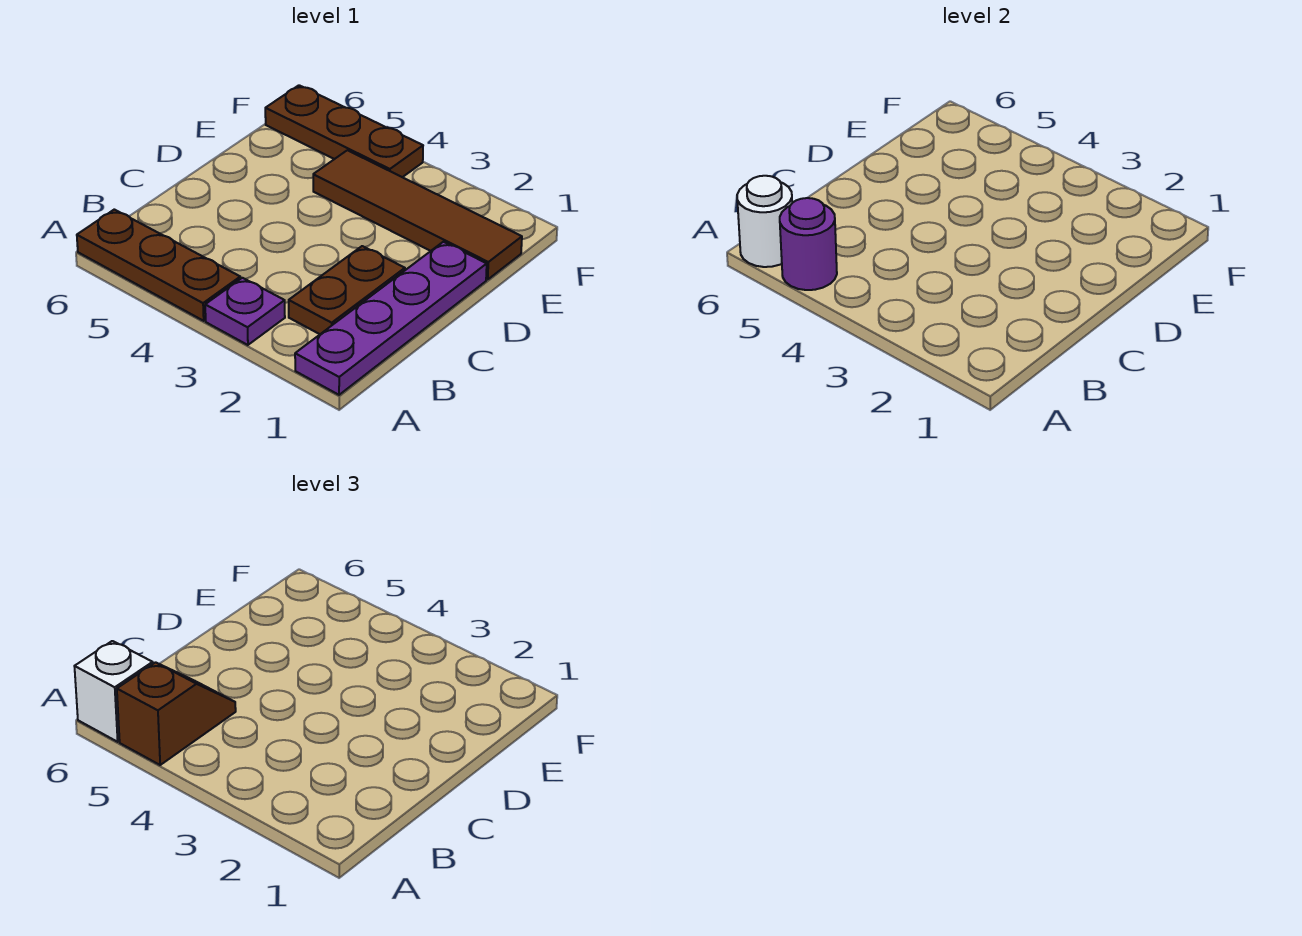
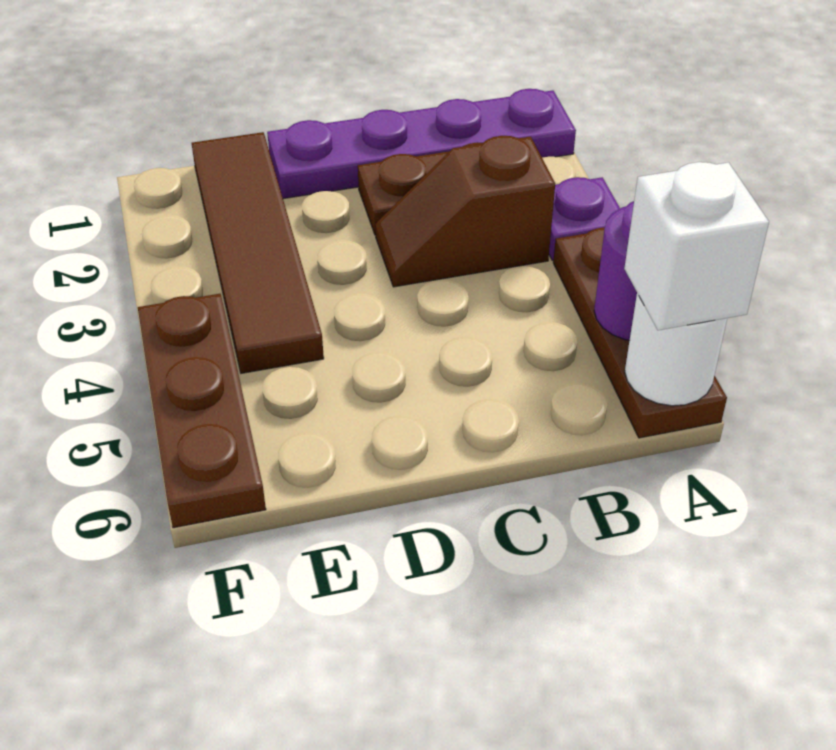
brown slope A5:B5 level 3 top A -> brown slope B3:C3 level 1 top B

